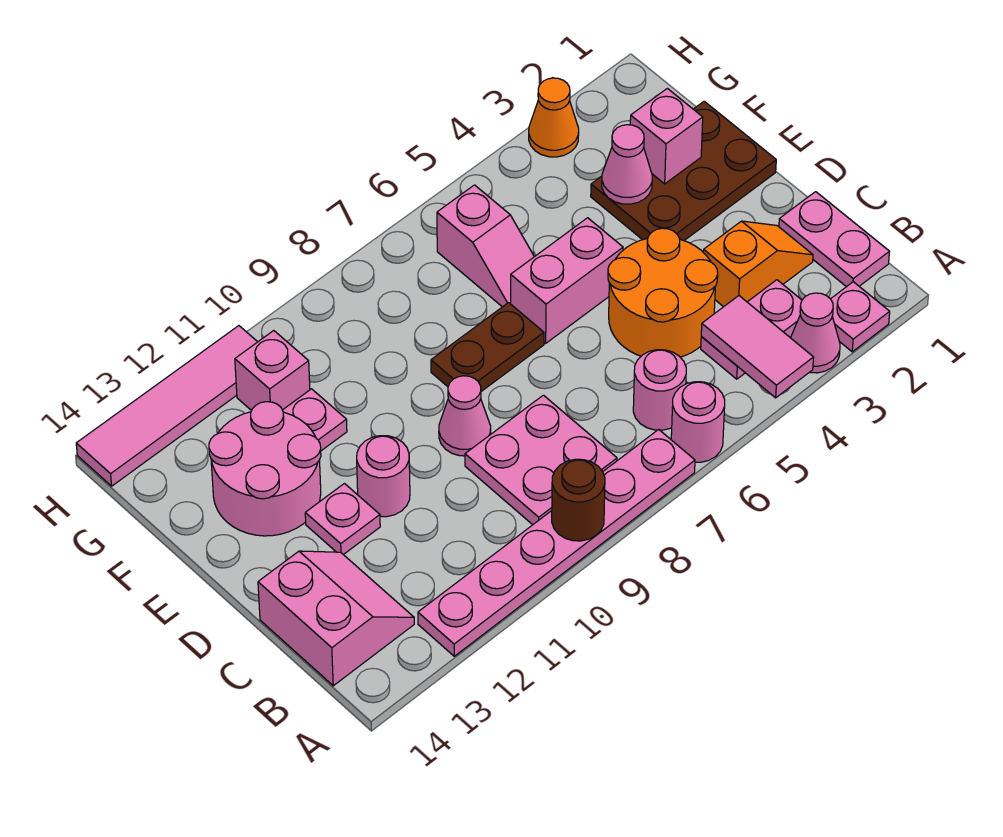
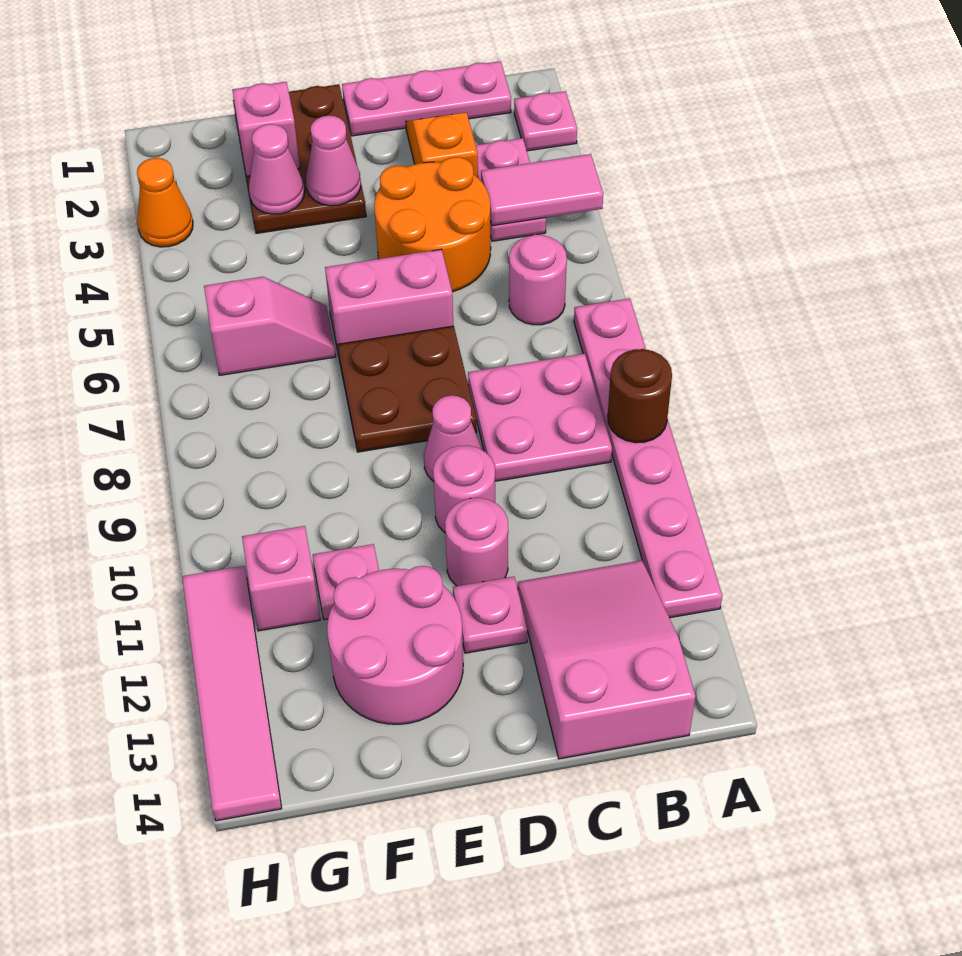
pink cone A3 level 1 -> pink cone E3 level 2
pink round brick A6 level 1 -> pink round brick D10 level 1
pink plate B1:C1 level 1 -> pink plate B1:D1 level 1
pink slope B13:C14 level 1 top 14 -> pink slope B12:C14 level 1 top 14
pink brick E5:E6 level 1 -> pink brick D6:E6 level 1
brown plate E7:E8 level 1 -> brown plate D7:E8 level 1

